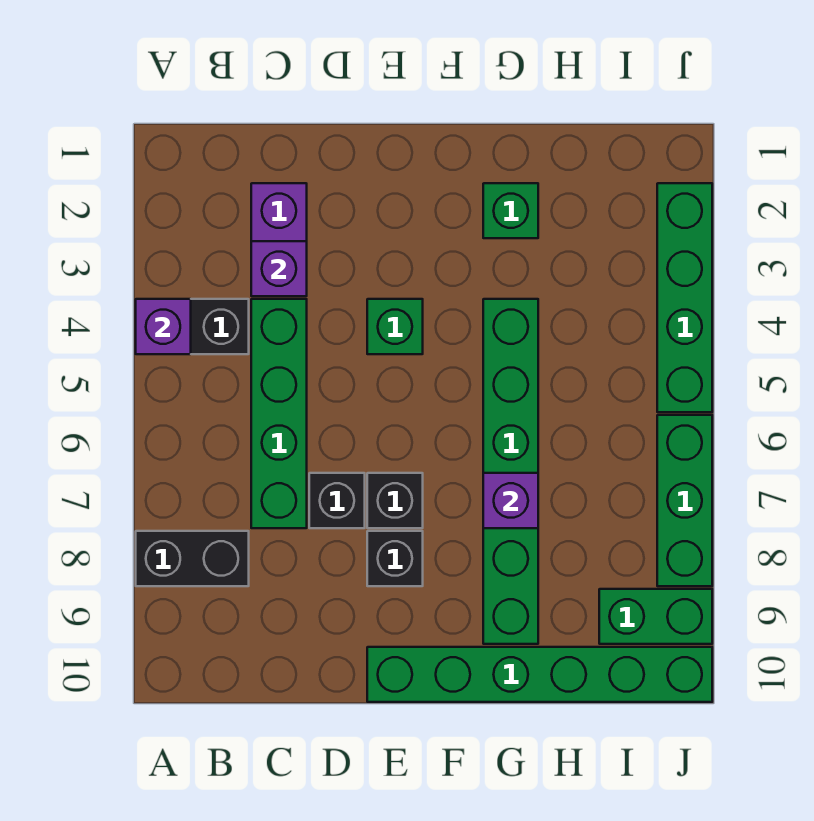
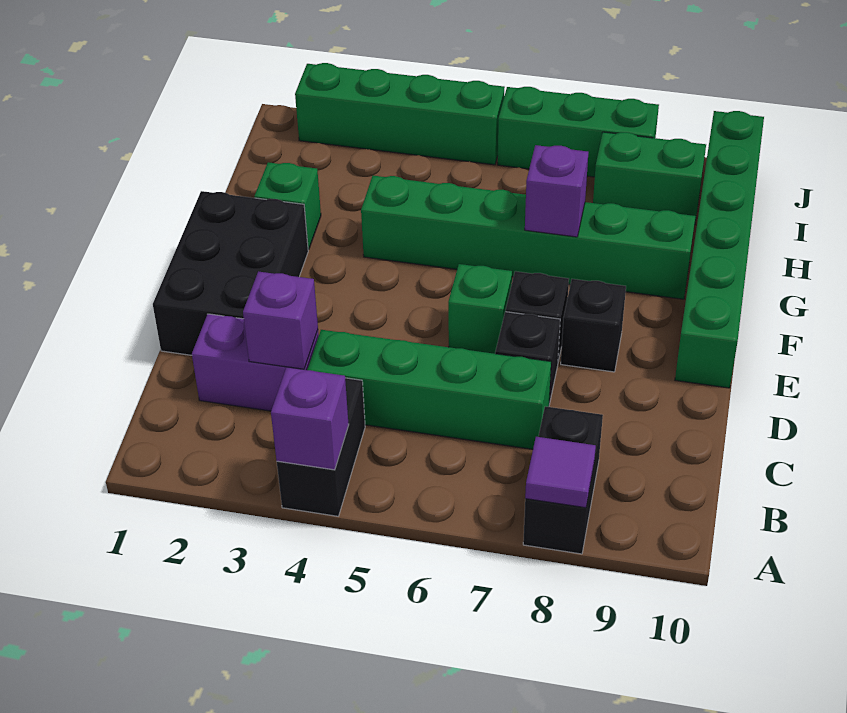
none -> purple tile A8 level 2
none -> black brick D1:F2 level 1
green brick E4 level 1 -> green brick E6 level 1
green brick I9:J9 level 1 -> green brick I8:I9 level 1

